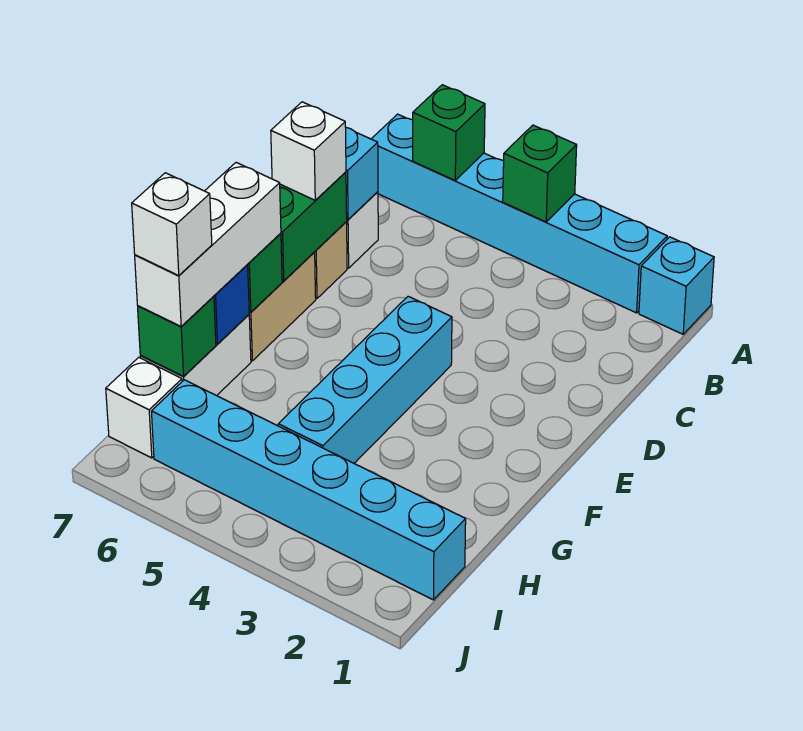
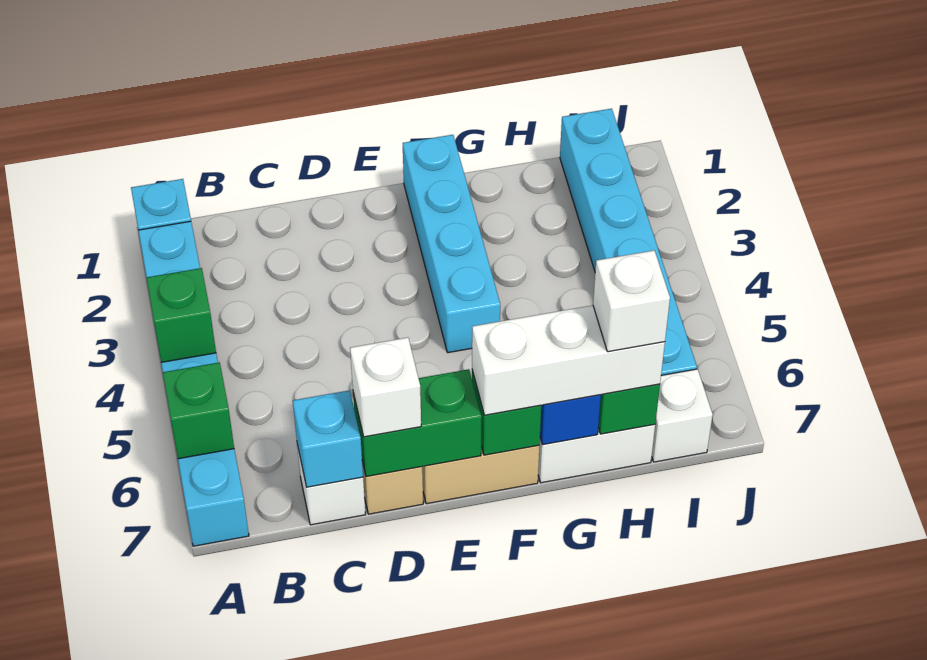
cyan brick E4:H4 level 1 -> cyan brick F1:F4 level 1

